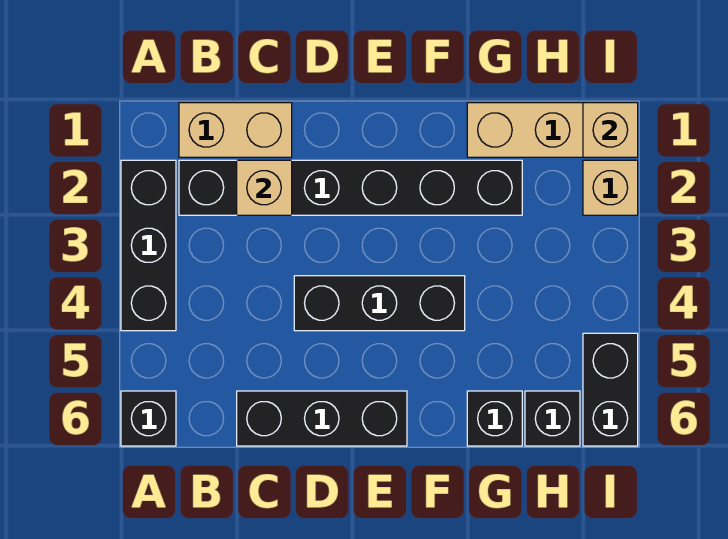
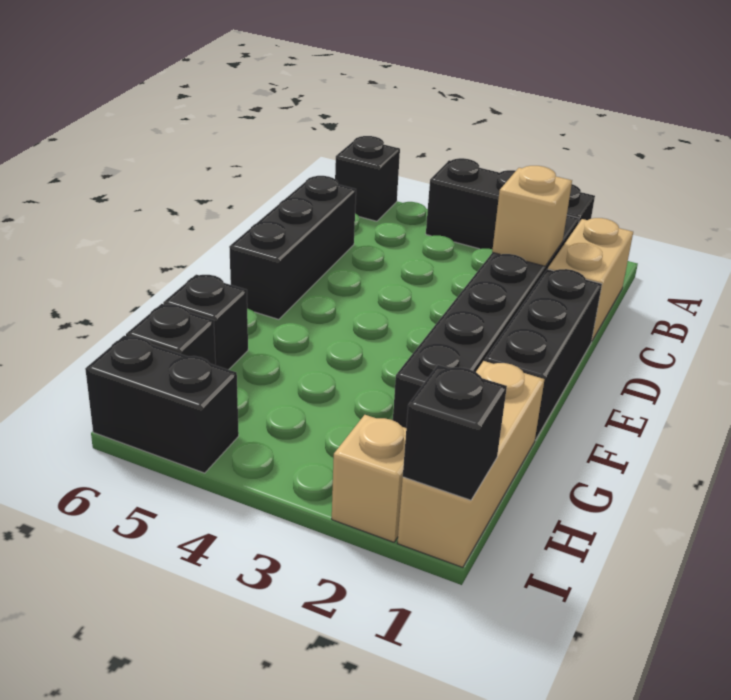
black brick D4:F4 level 1 -> black brick D1:F1 level 1
tan brick I1 level 2 -> black brick I1 level 2

